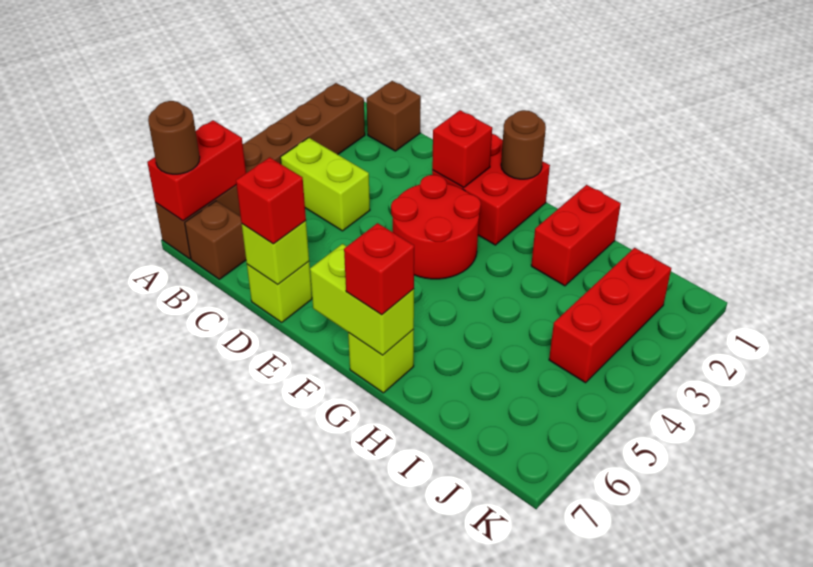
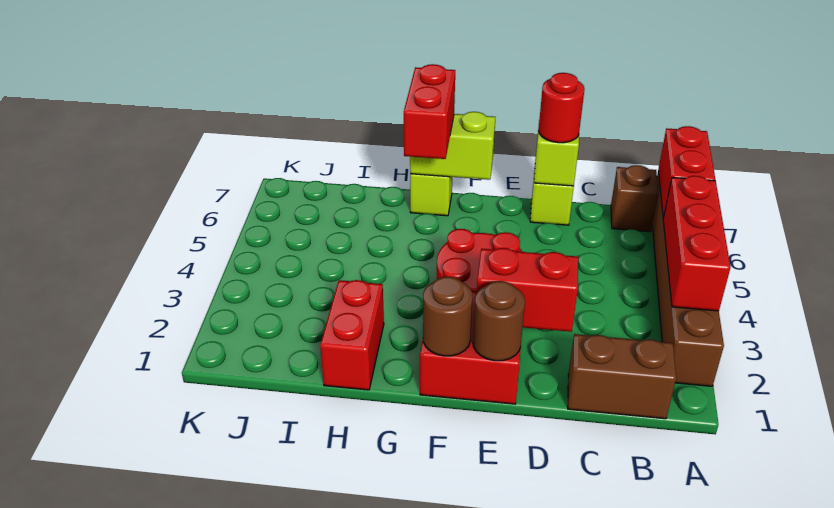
brown round brick A7 level 3 -> brown round brick E1 level 2
brown brick B1 level 1 -> brown brick B1:C1 level 1
lime brick B4:C4 level 1 -> none
red brick D7 level 3 -> red round brick D7 level 3
red brick E2 level 2 -> red brick D2:E2 level 2
red brick G7 level 3 -> red brick G6:G7 level 3
red brick J2:J4 level 1 -> red brick A3:A5 level 2

